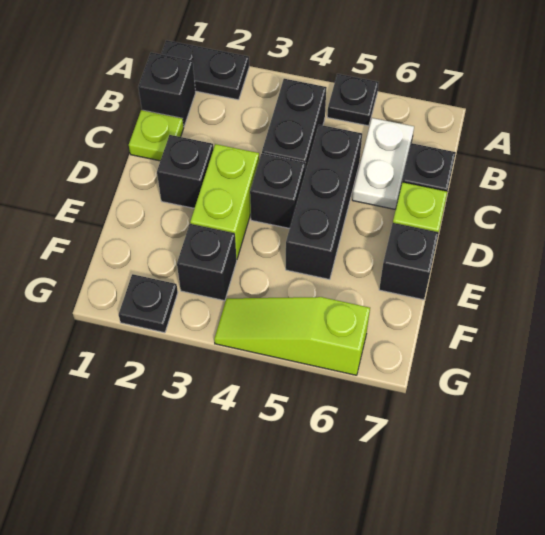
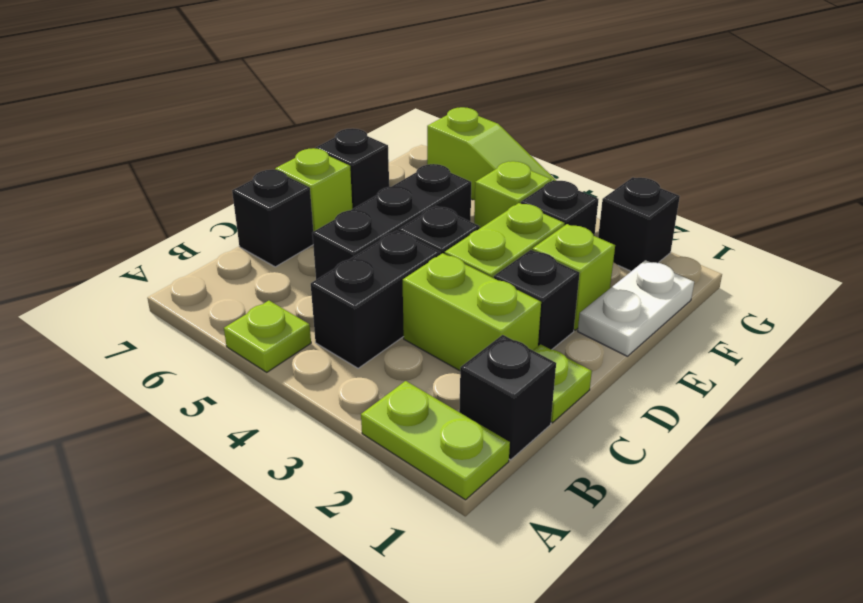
black plate A1:A2 level 1 -> lime plate A1:A2 level 1
black plate A5 level 1 -> lime plate A5 level 1
white plate B6:C6 level 1 -> white plate E1:F1 level 1
none -> lime brick C2:C3 level 1
none -> lime brick E2 level 1
none -> lime brick F4 level 1
black plate G2 level 1 -> black brick G2 level 1

